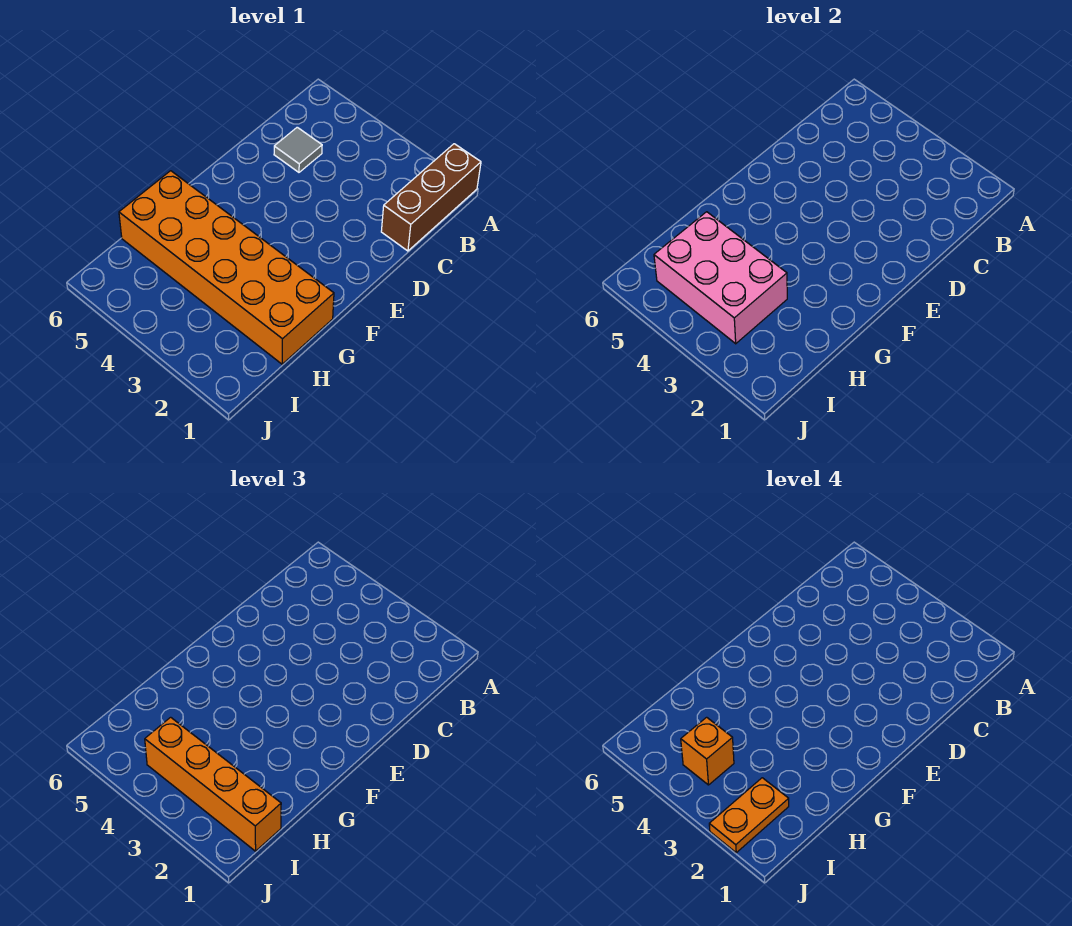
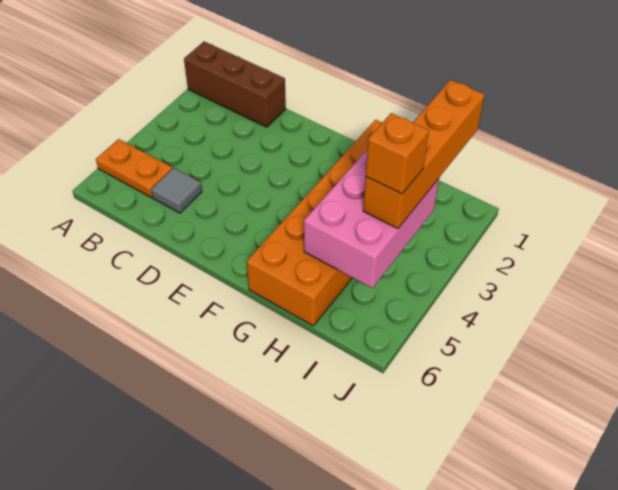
orange plate I2:J2 level 4 -> orange plate A5:B5 level 1

